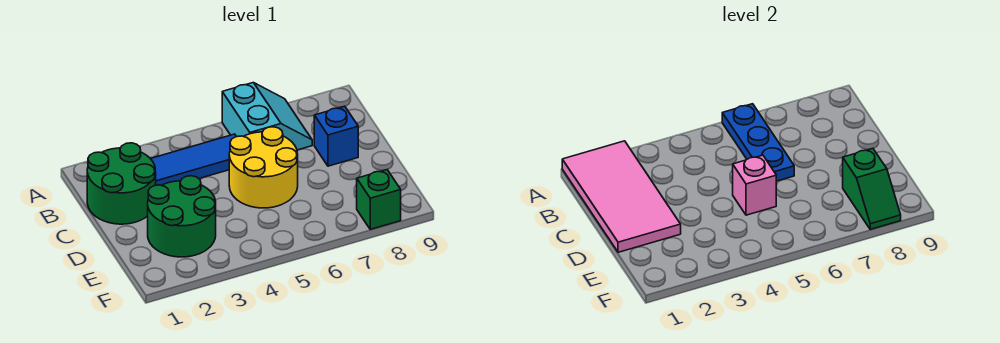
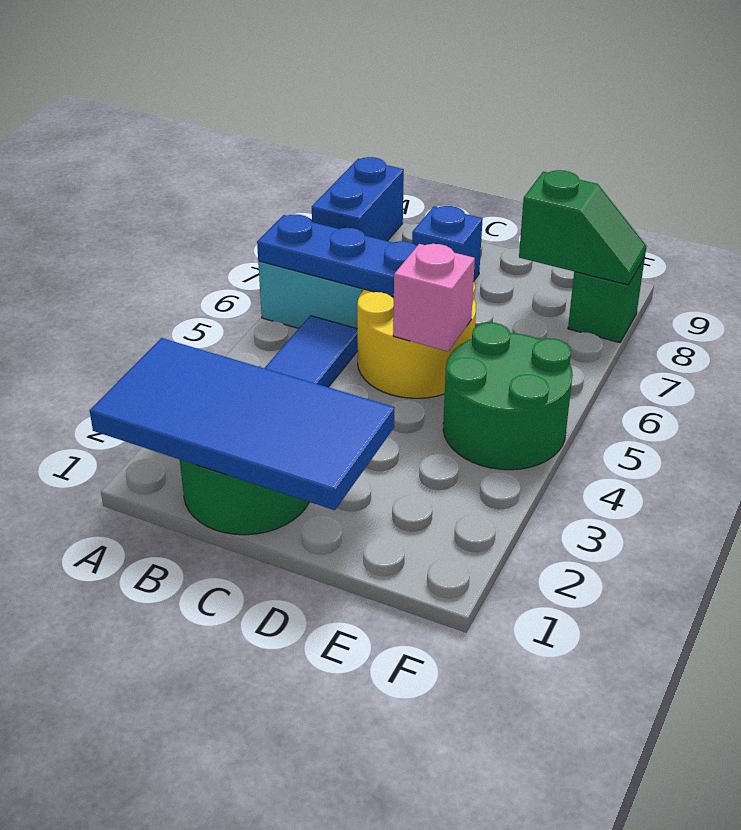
pink tile A1:D2 level 2 -> blue tile A1:D2 level 2
none -> blue brick A8:A9 level 1
green round brick D2:E3 level 1 -> green round brick E4:F5 level 1

